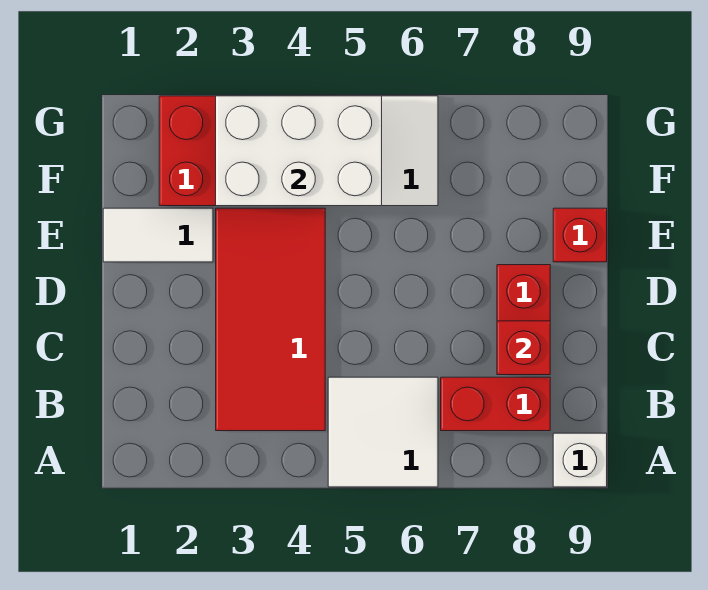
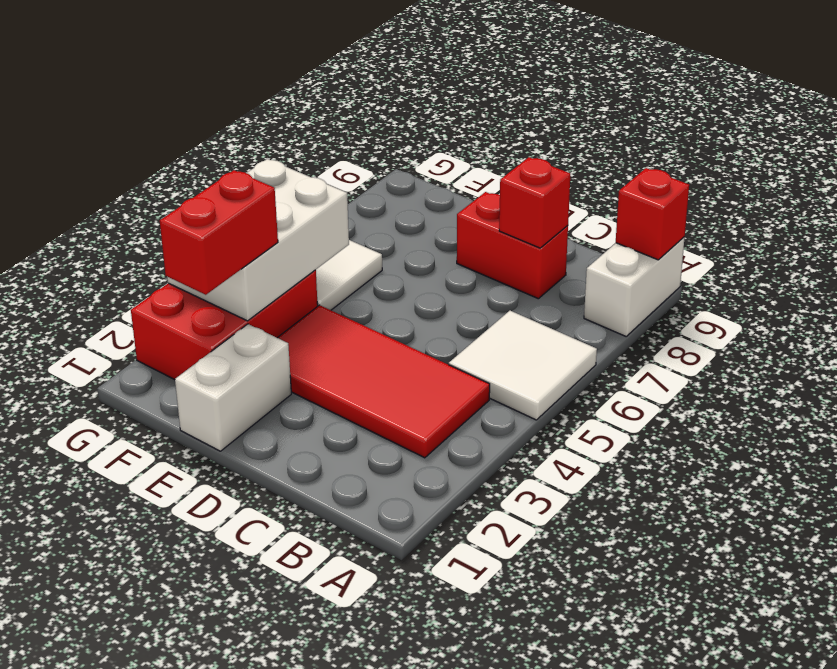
white brick A9 level 1 -> white brick A8:A9 level 1
red brick B7:B8 level 1 -> red brick F2:F3 level 3
white tile E1:E2 level 1 -> white brick E1:E2 level 1
red brick E9 level 1 -> red brick A9 level 2

